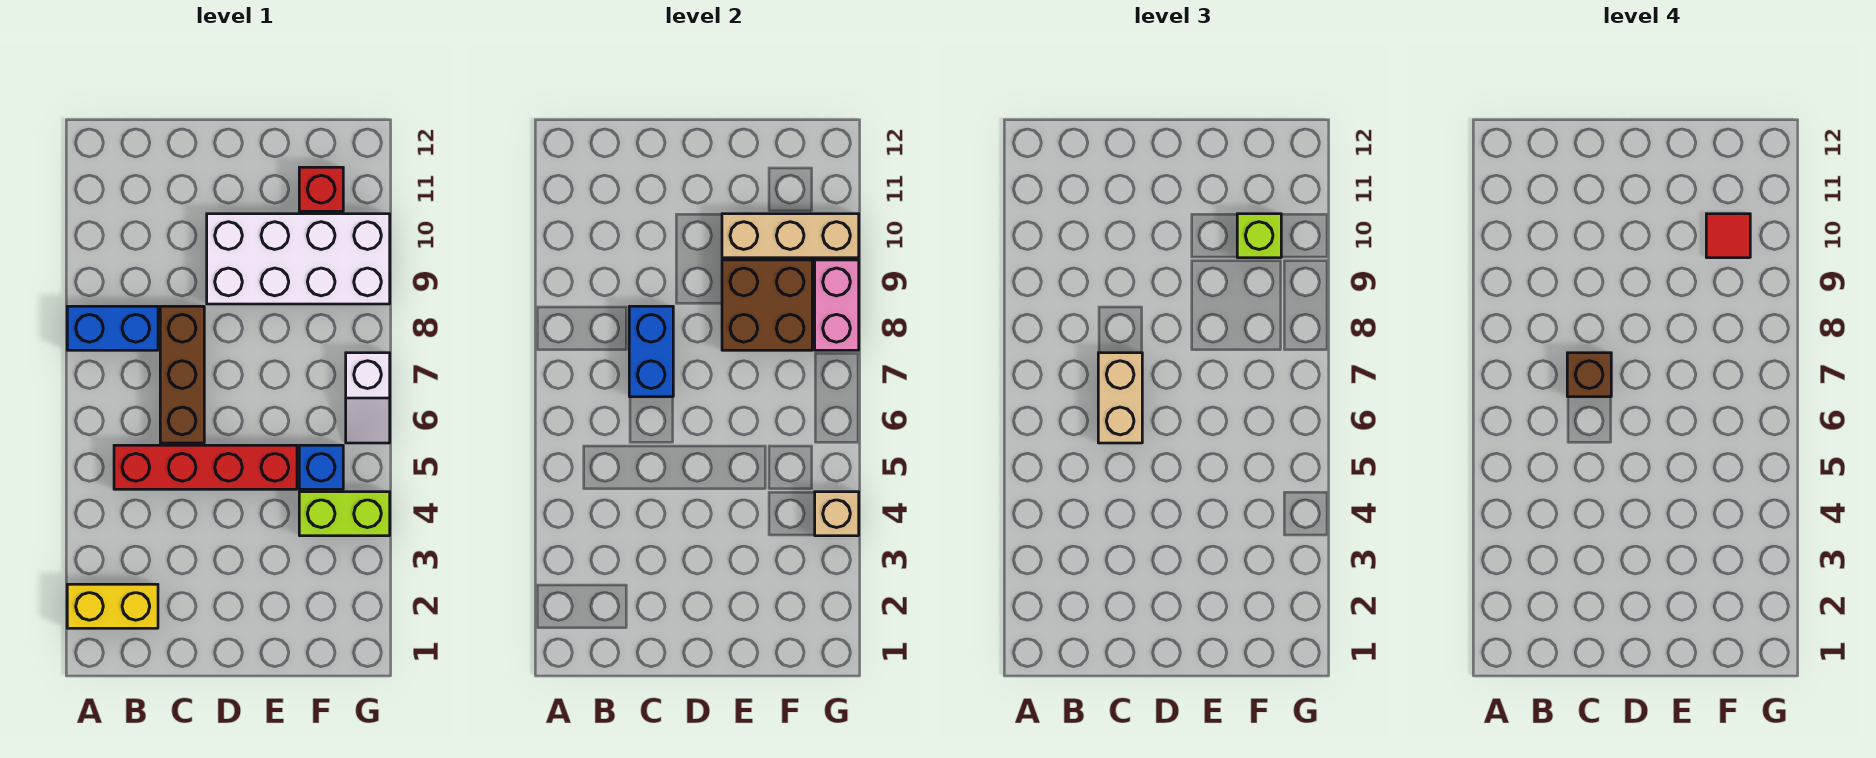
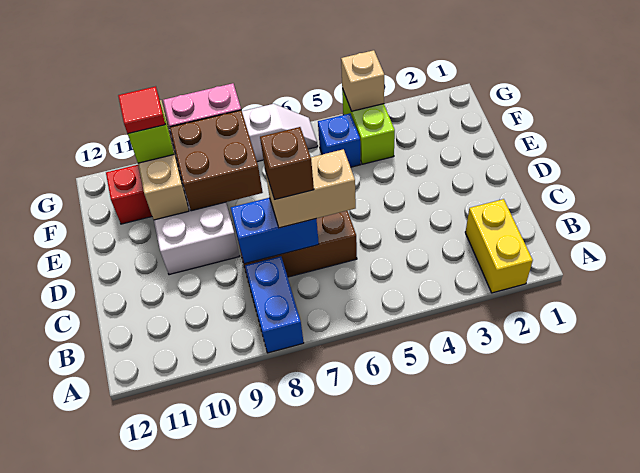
red brick B5:E5 level 1 -> none

